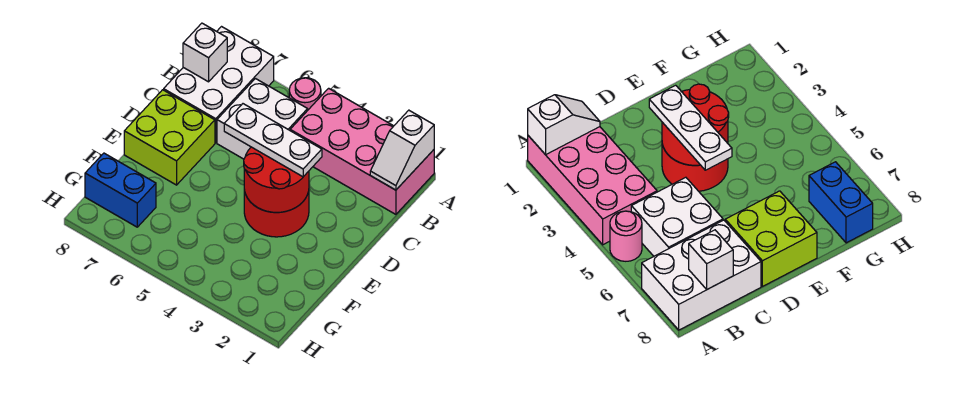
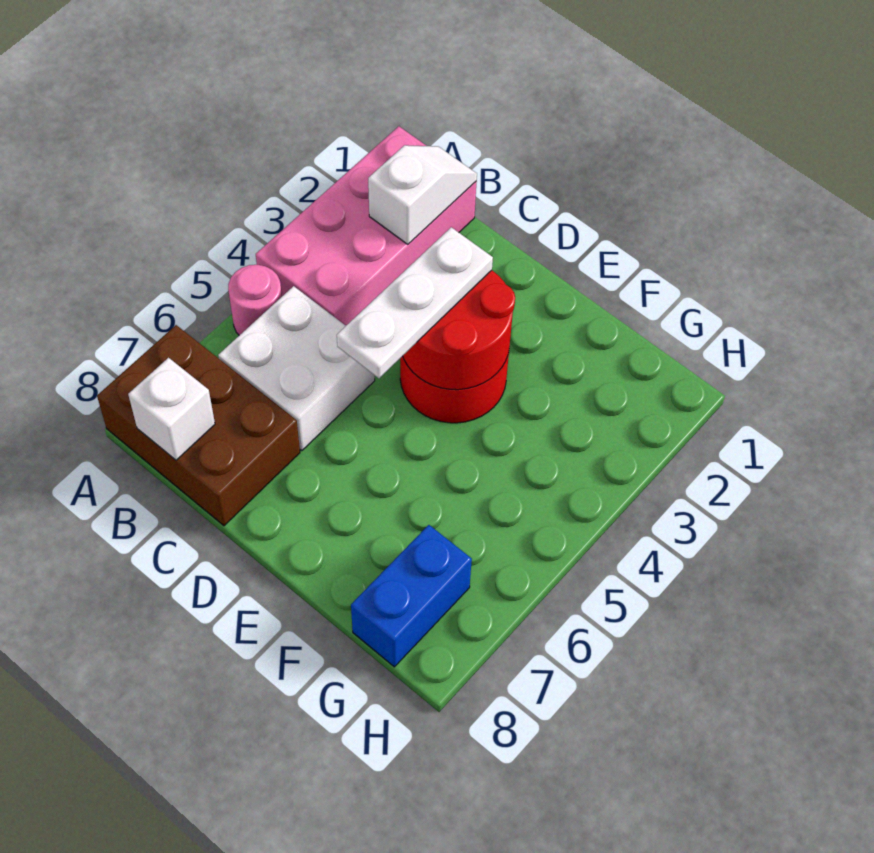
white slope A1:B1 level 2 top A -> white slope B1:B2 level 2 top 2
white brick A7:C8 level 1 -> brown brick A7:C8 level 1
lime brick D7:E8 level 1 -> none

